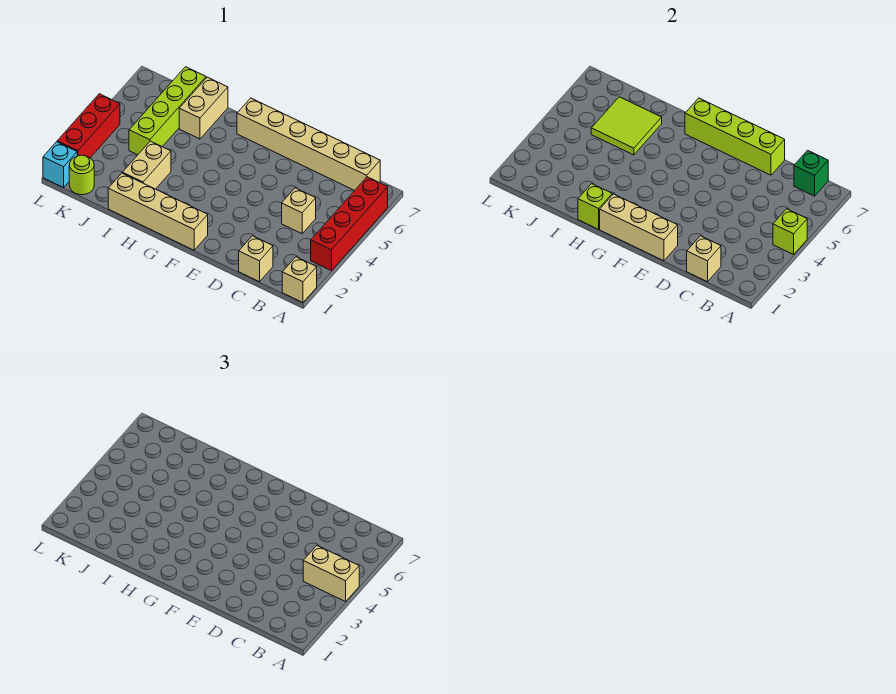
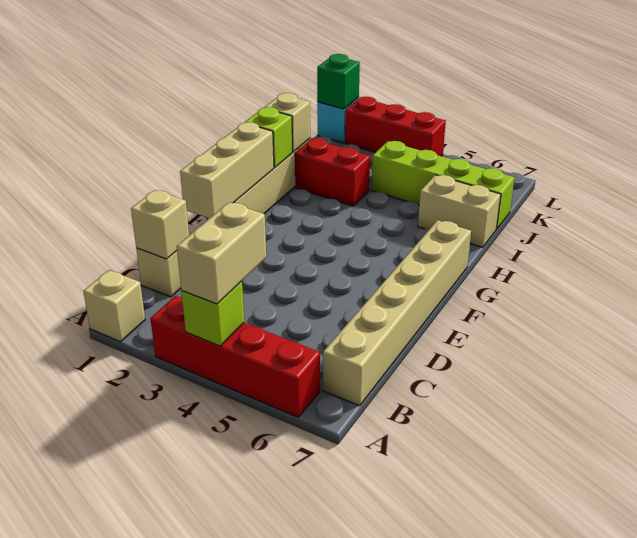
green brick B7 level 2 -> green brick L1 level 2
tan brick C4 level 1 -> tan brick I1 level 2
lime brick D7:G7 level 2 -> none
tan brick I2:I3 level 1 -> red brick I2:I3 level 1
lime tile I5:J6 level 2 -> none
lime round brick K1 level 1 -> none

